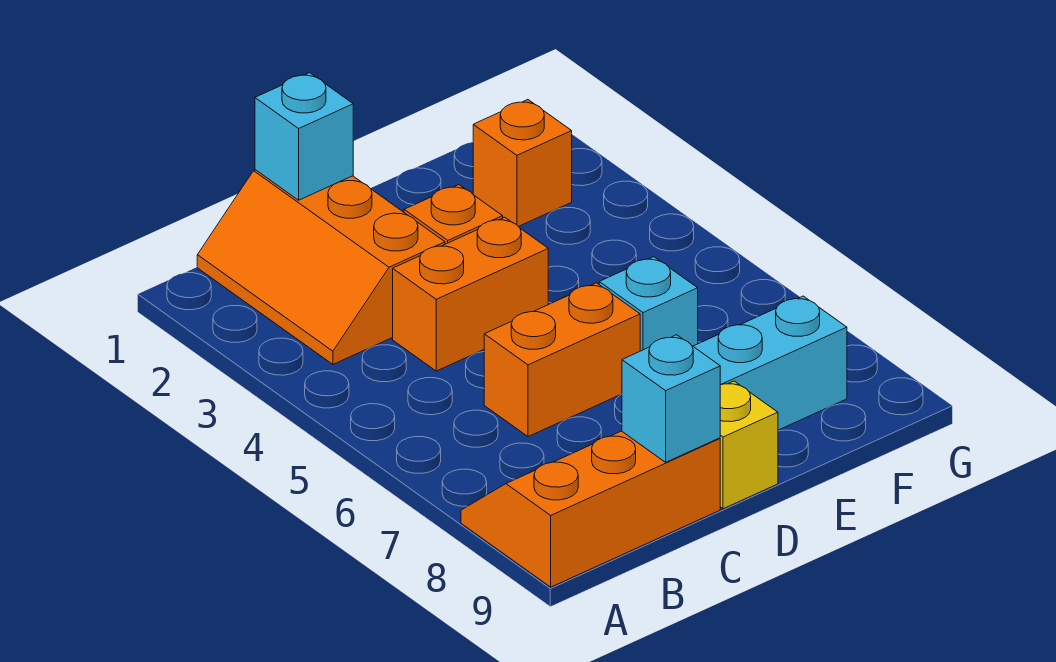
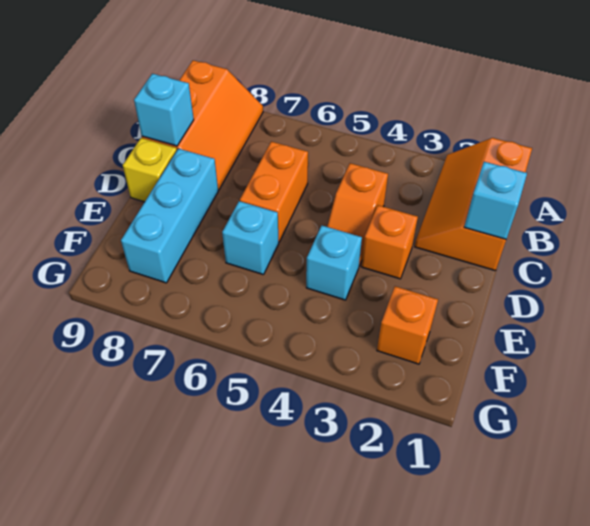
orange slope B1:C3 level 1 top C -> orange slope A1:C2 level 1 top 1
orange brick C4:D4 level 1 -> orange slope C4:D4 level 1 top C
none -> cyan brick E4 level 1

